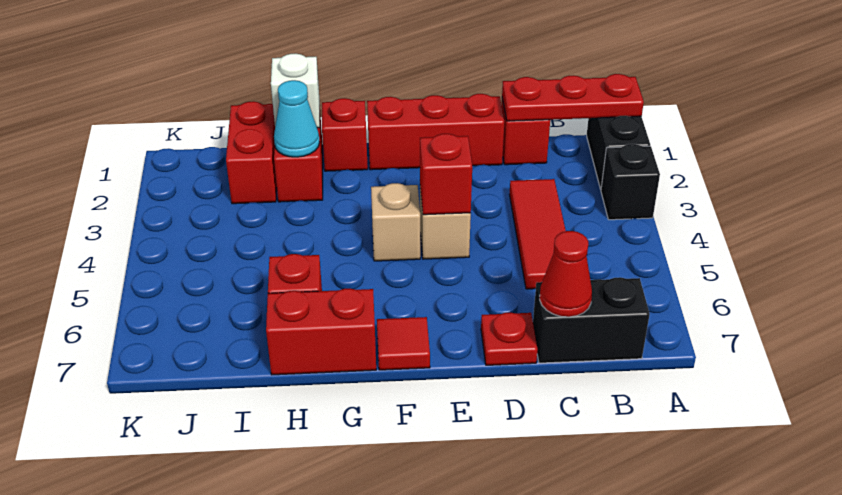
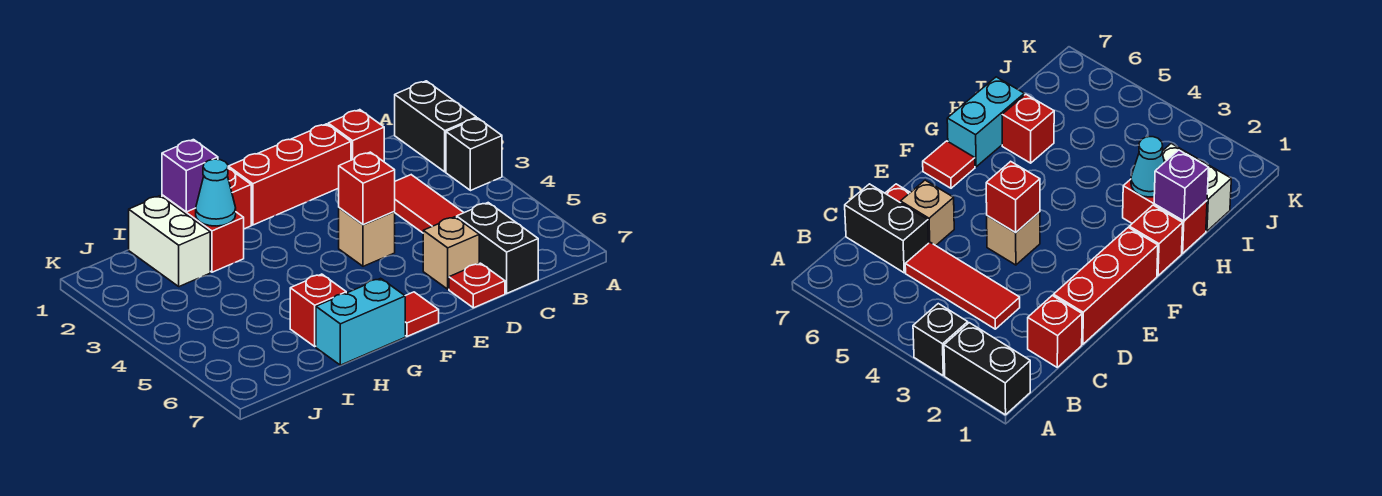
red plate A1:C1 level 2 -> none
black brick B7:C7 level 1 -> black brick C6:C7 level 1
red cone C7 level 2 -> none
tan brick F4 level 1 -> tan brick D6 level 1
red brick G7:H7 level 1 -> cyan brick G7:H7 level 1
white brick H1 level 2 -> purple brick H1 level 2
red brick I1:I2 level 1 -> white brick I1:I2 level 1

